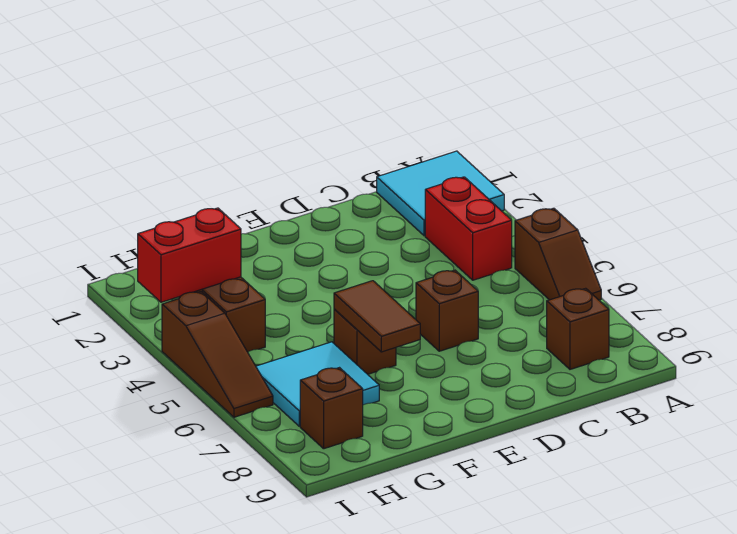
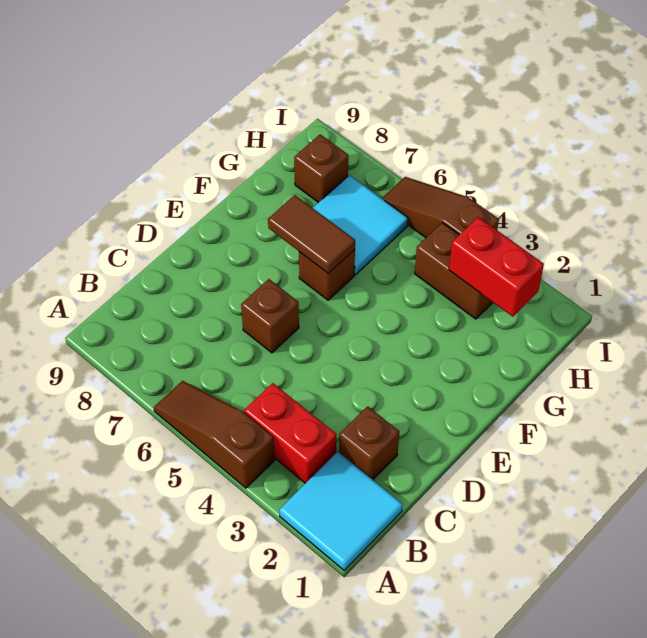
brown slope A5:A6 level 1 top 5 -> brown slope A4:A6 level 1 top 4
brown brick B8 level 1 -> brown brick C2 level 1
red brick H3:I3 level 2 -> red brick H2:H3 level 2

